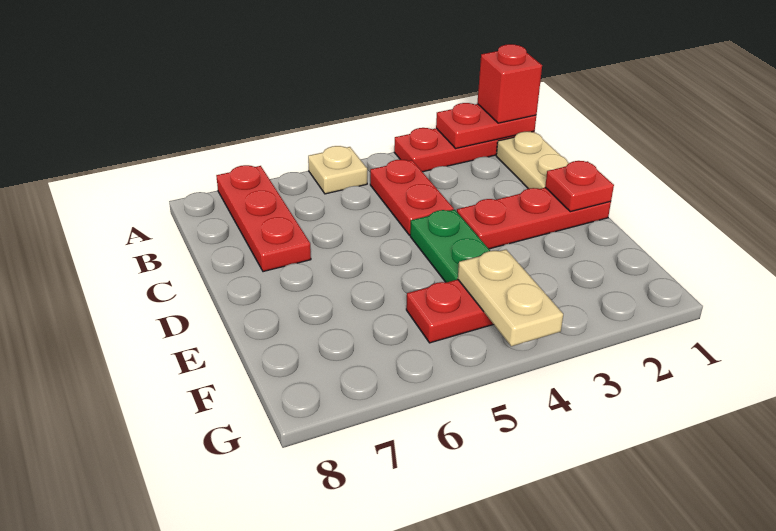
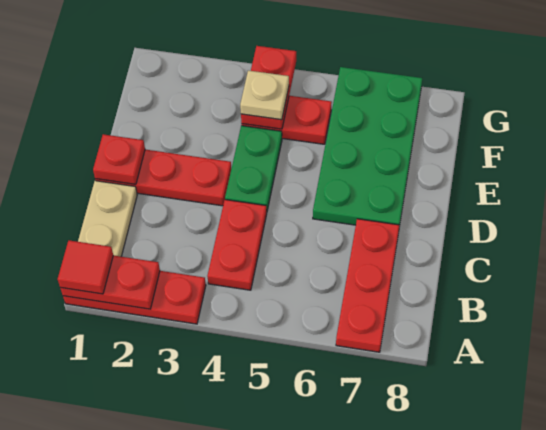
red brick A1 level 3 -> red tile A1 level 3
tan plate A5 level 1 -> tan plate F4 level 3
none -> green plate D6:G7 level 1
tan plate F4:G4 level 2 -> red plate F4:G4 level 2

